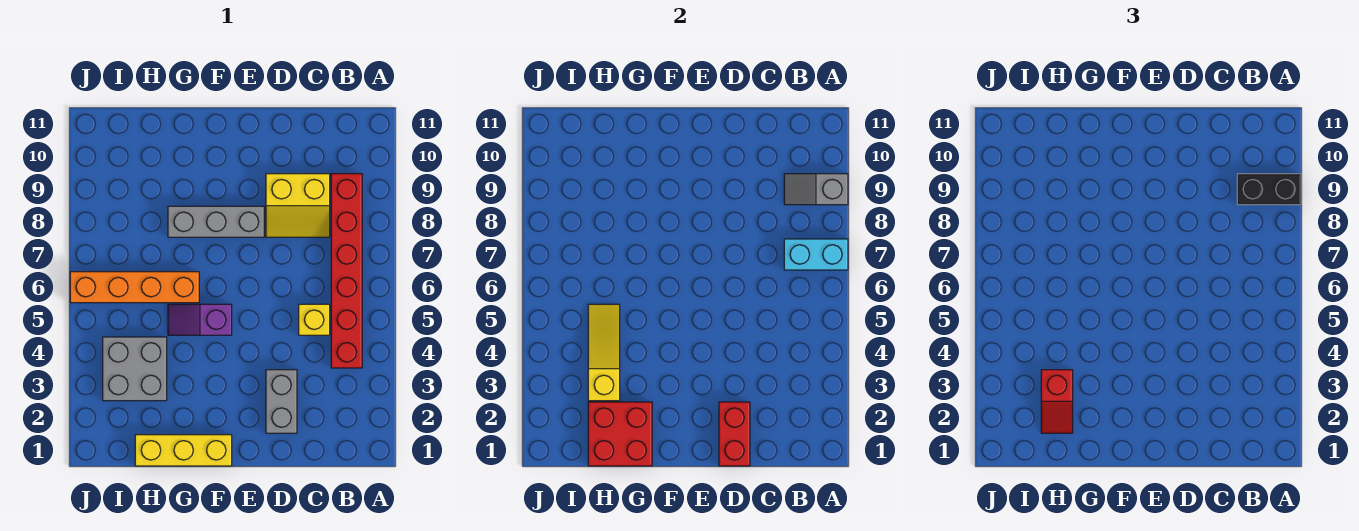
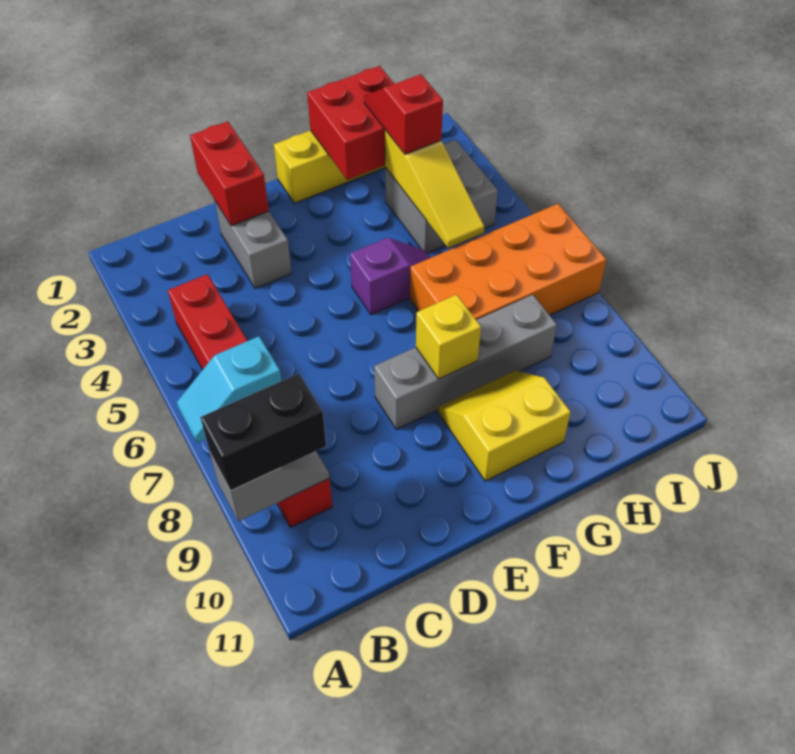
cyan brick A7:B7 level 2 -> cyan slope A7:B7 level 2 top B
yellow brick C5 level 1 -> yellow brick F8 level 2
yellow slope C8:D9 level 1 top 9 -> yellow slope F9:G10 level 1 top 10
grey brick E8:G8 level 1 -> grey brick E8:H8 level 1
orange brick G6:J6 level 1 -> orange brick G6:J7 level 1

